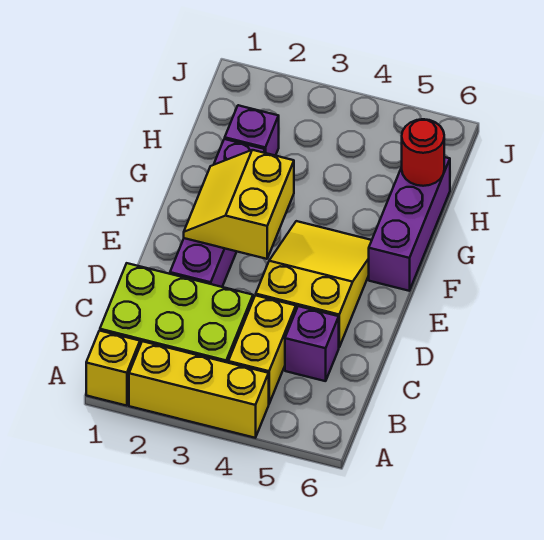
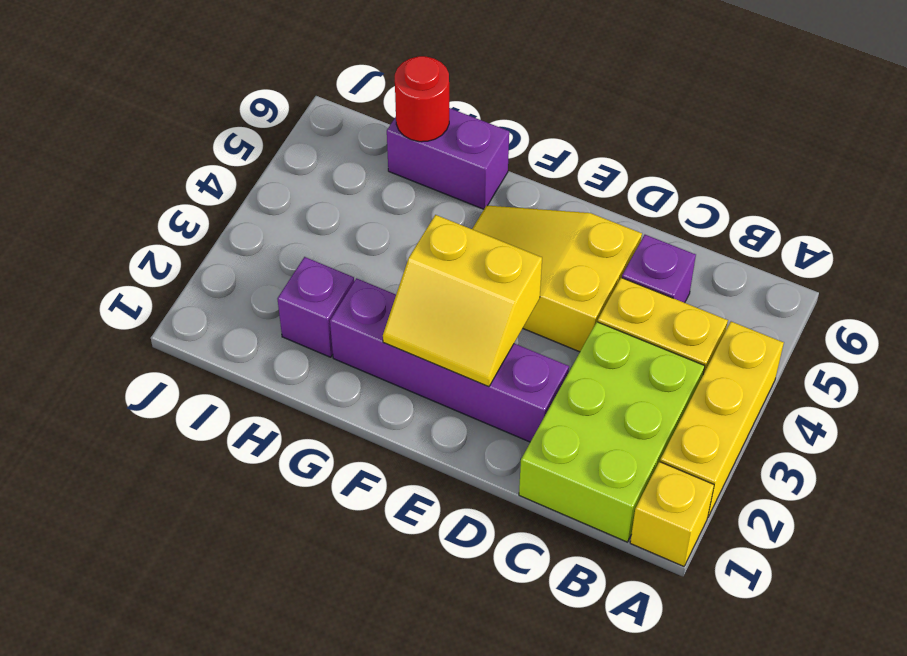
purple brick F6:H6 level 1 -> purple brick G6:H6 level 1

